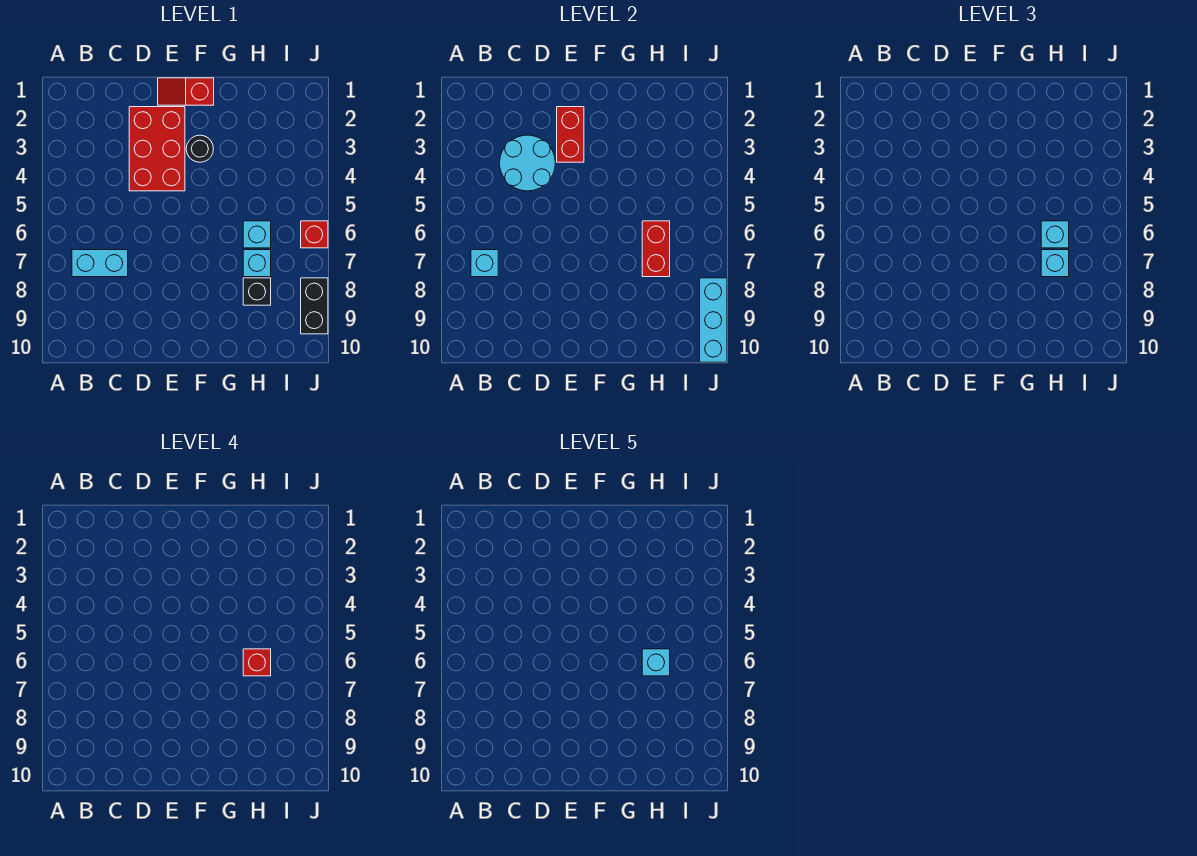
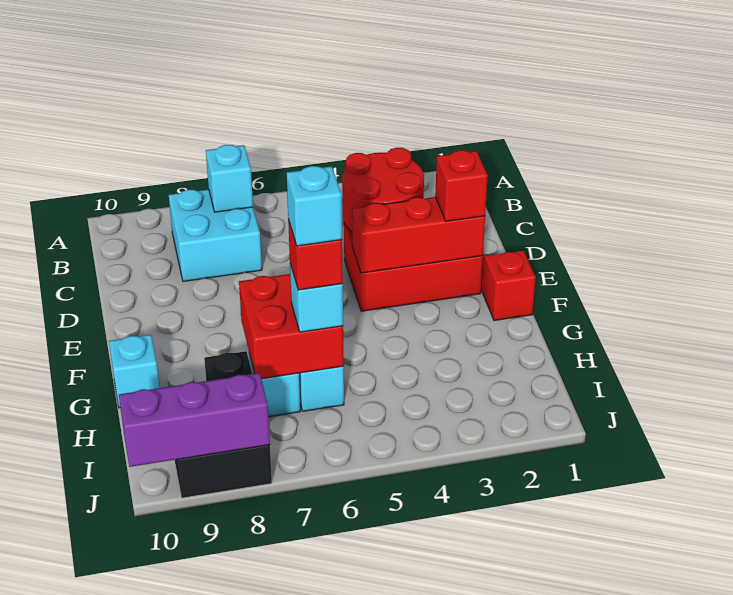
cyan brick B7:C7 level 1 -> cyan brick B7:C8 level 1
cyan round brick C3:D4 level 2 -> red round brick C3:D4 level 2
red brick E2:E3 level 2 -> red brick E2:E4 level 2
black round brick F3 level 1 -> none
red brick H6:H7 level 2 -> red brick G6:H7 level 2
cyan brick H7 level 3 -> cyan brick G10 level 1
red brick J6 level 1 -> red brick E2 level 3
cyan brick J8:J10 level 2 -> purple brick J8:J10 level 2

